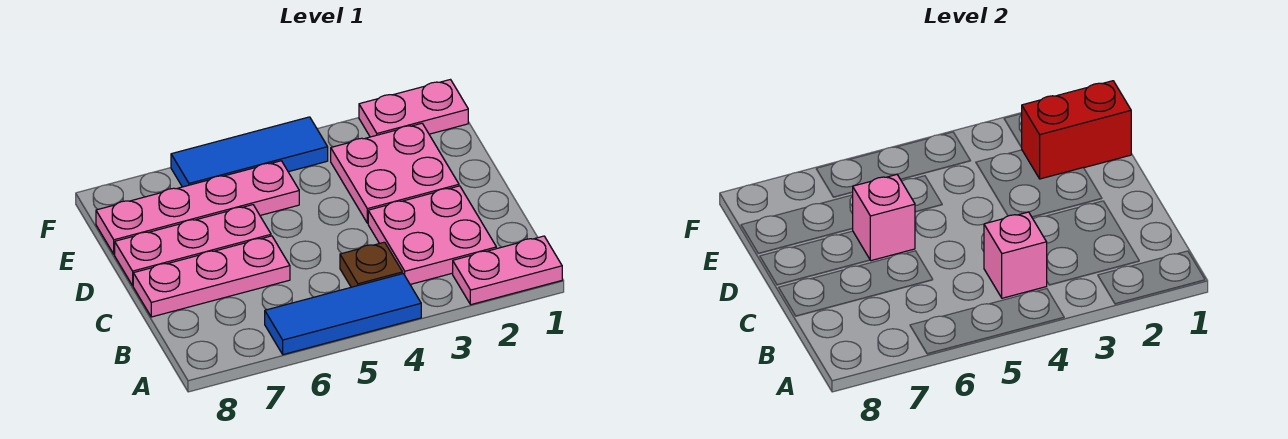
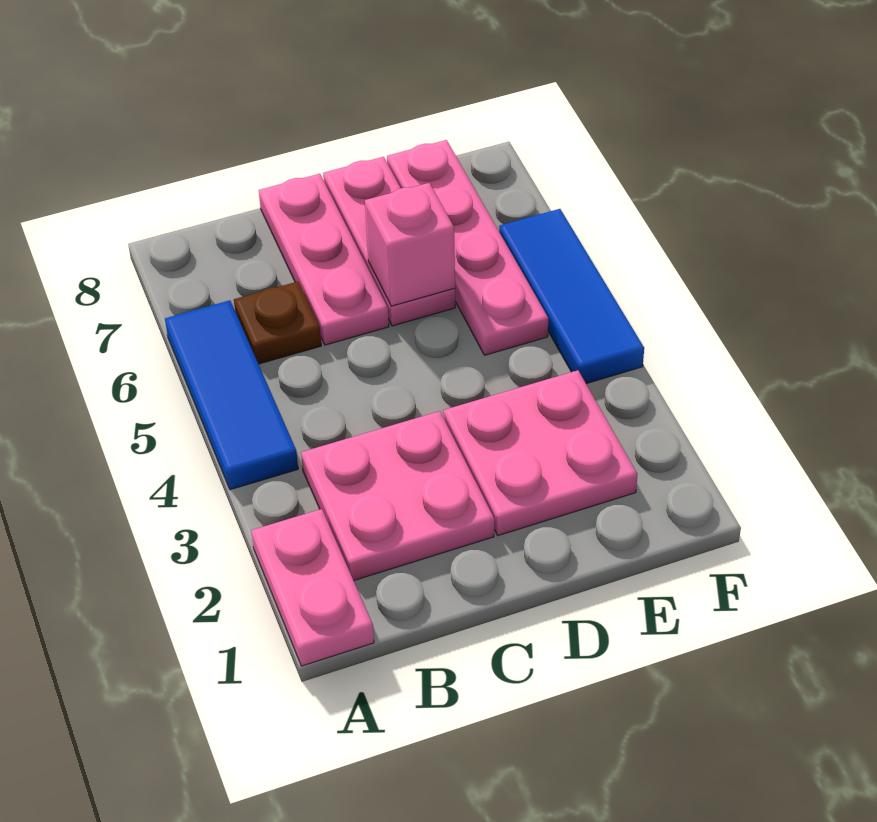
brown plate B4 level 1 -> brown plate B6 level 1
pink brick B4 level 2 -> none
red brick E1:E2 level 2 -> none
pink plate F1:F2 level 1 -> none

